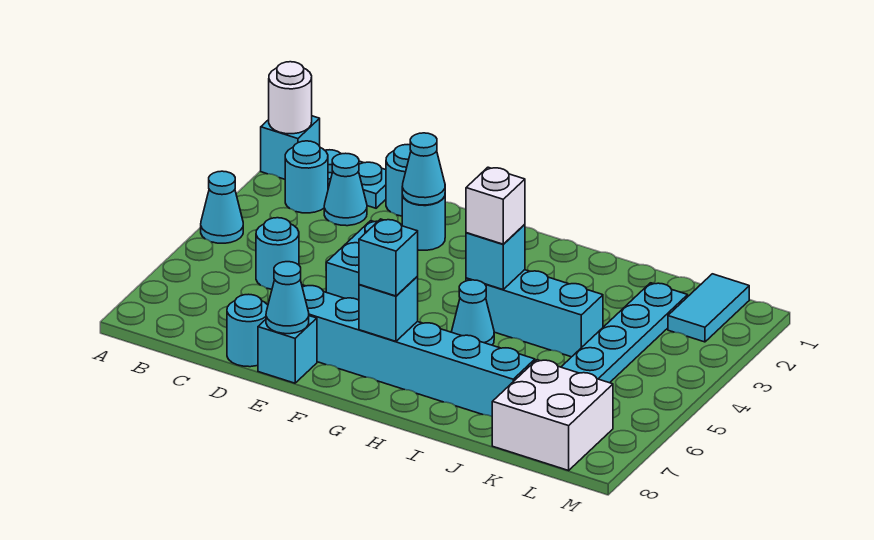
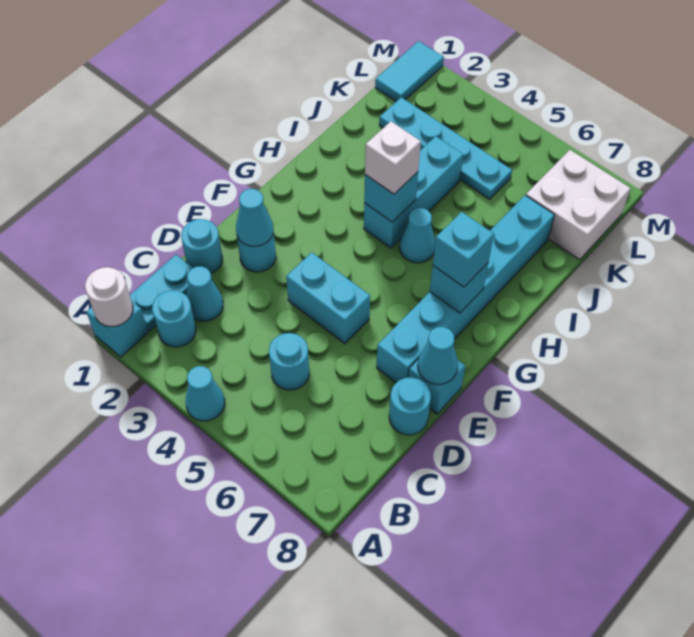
cyan tile L1:L2 level 1 -> cyan tile L1:M1 level 1

